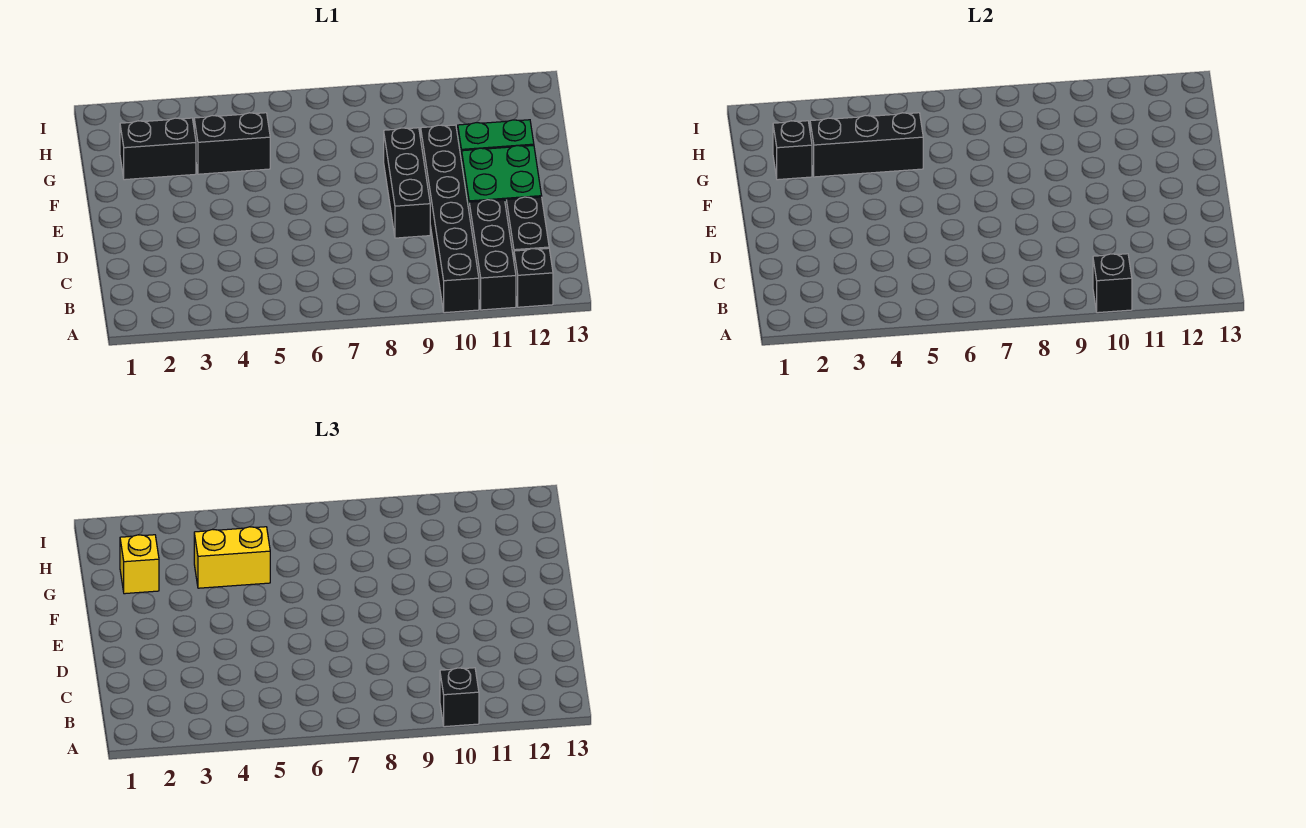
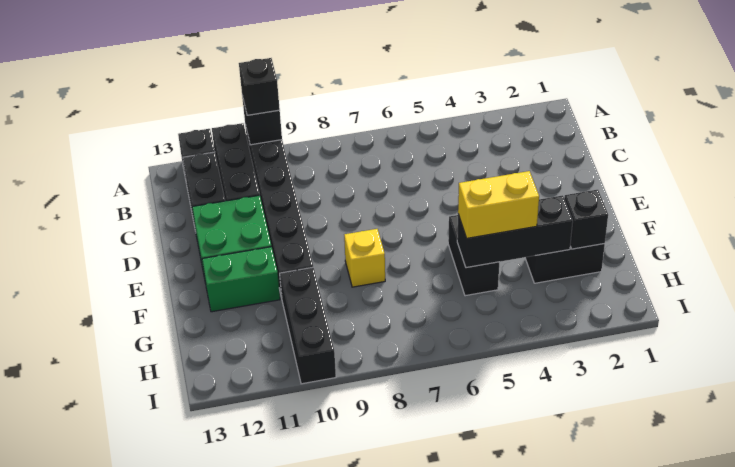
black brick D9:F9 level 1 -> black brick G10:I10 level 1
yellow brick G2 level 3 -> yellow brick F8 level 1
black brick G4:G5 level 1 -> black brick F5:G5 level 1

